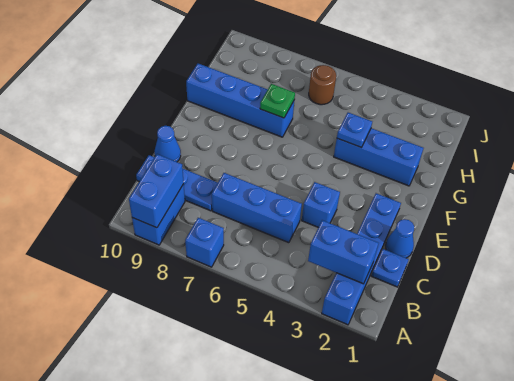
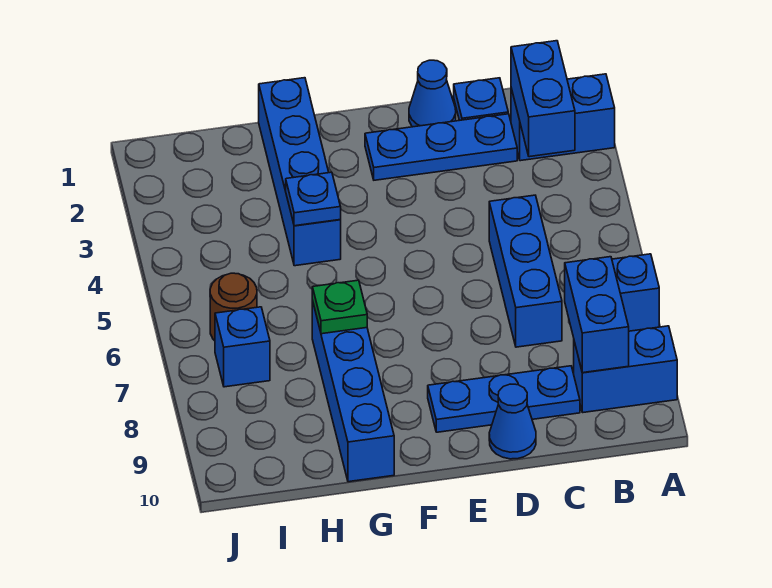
blue brick A9:B9 level 2 -> blue brick B8:B9 level 2
blue plate C8:C10 level 1 -> blue plate C9:E9 level 1
blue brick D4 level 1 -> blue brick I7 level 1
blue brick G2:G4 level 1 -> blue brick G1:G4 level 1

